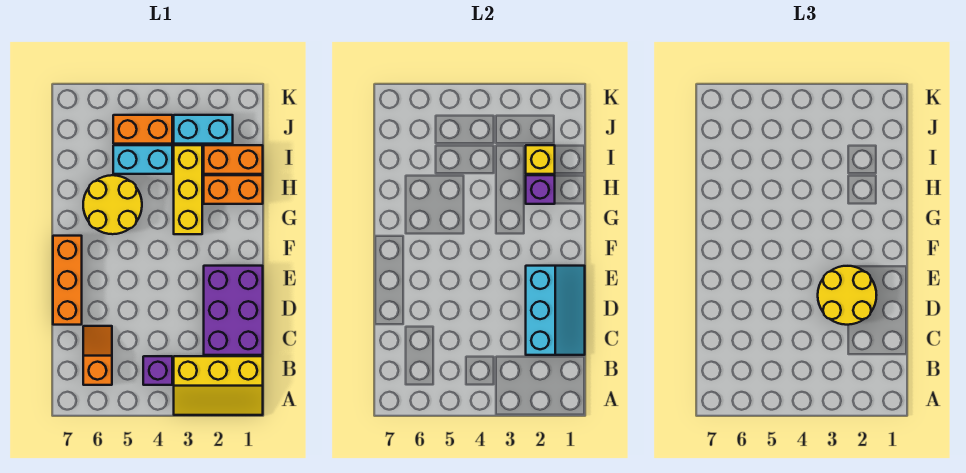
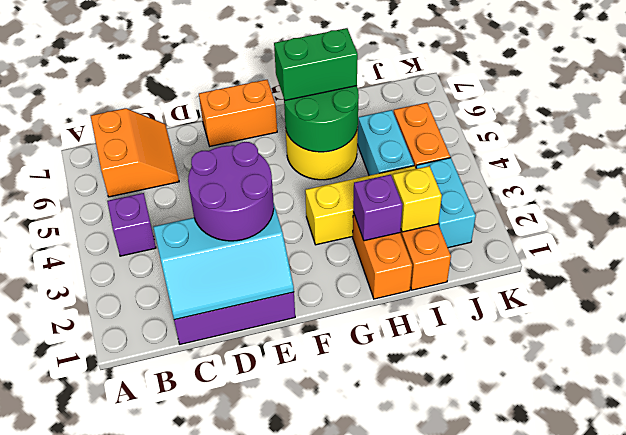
yellow slope A1:B3 level 1 top B -> none
orange slope B6:C6 level 1 top B -> orange slope B6:C7 level 1 top B
yellow round brick D2:E3 level 3 -> purple round brick D2:E3 level 3
orange brick D7:F7 level 1 -> orange brick E7:F7 level 1
none -> green round brick G5:H6 level 2
none -> green brick G6:H6 level 3

